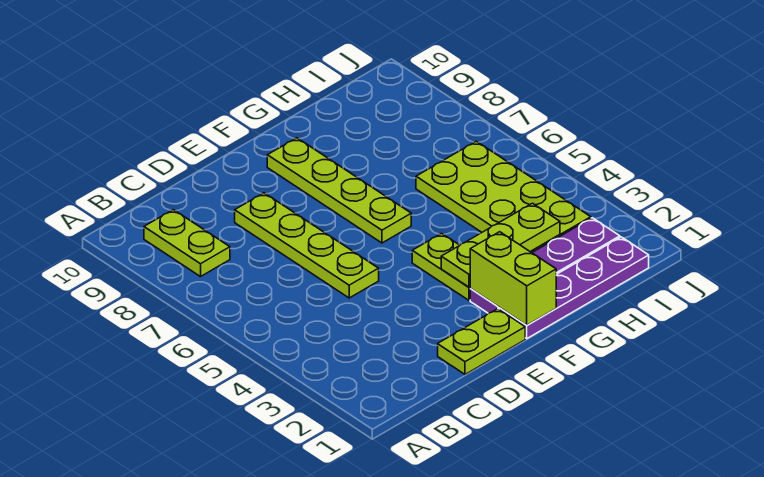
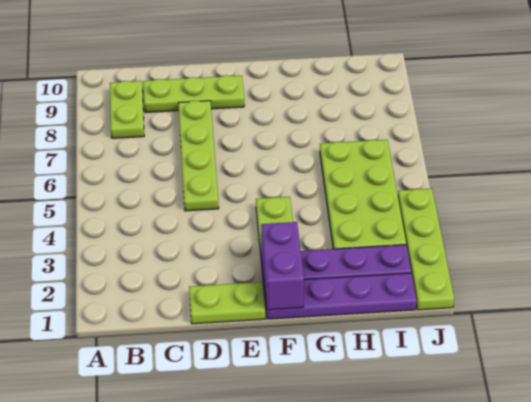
lime brick F1:F2 level 2 -> purple brick F1:F2 level 2
lime plate F3:H3 level 2 -> lime plate C9:E9 level 1
lime plate F6:F9 level 1 -> lime plate J1:J4 level 1

